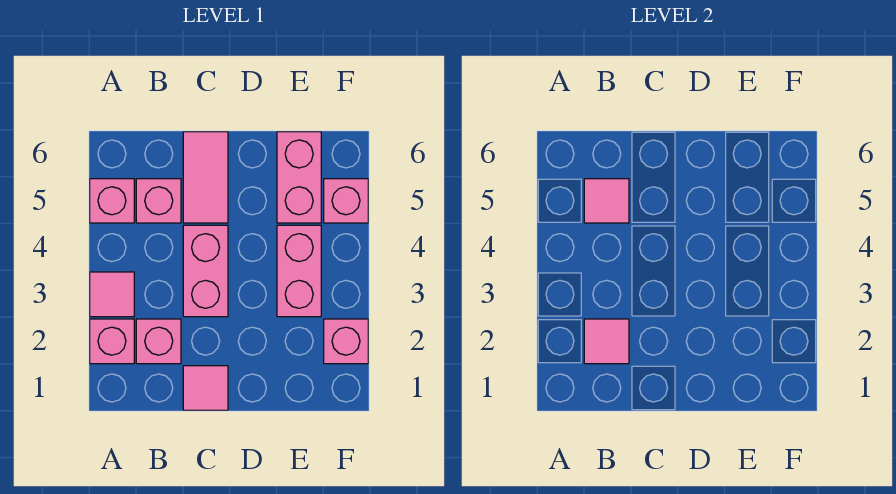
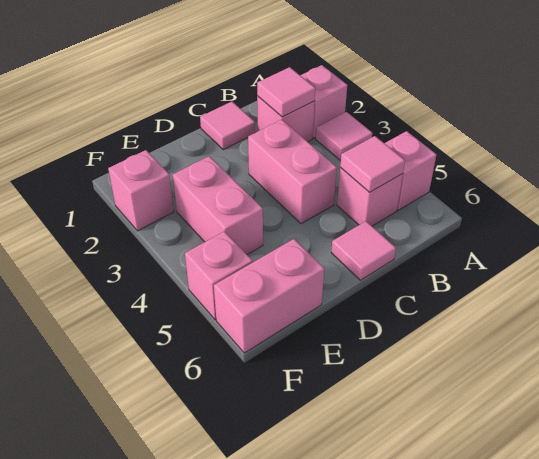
pink tile C5:C6 level 1 -> pink tile C6 level 1
pink brick E5:E6 level 1 -> pink brick E6:F6 level 1

